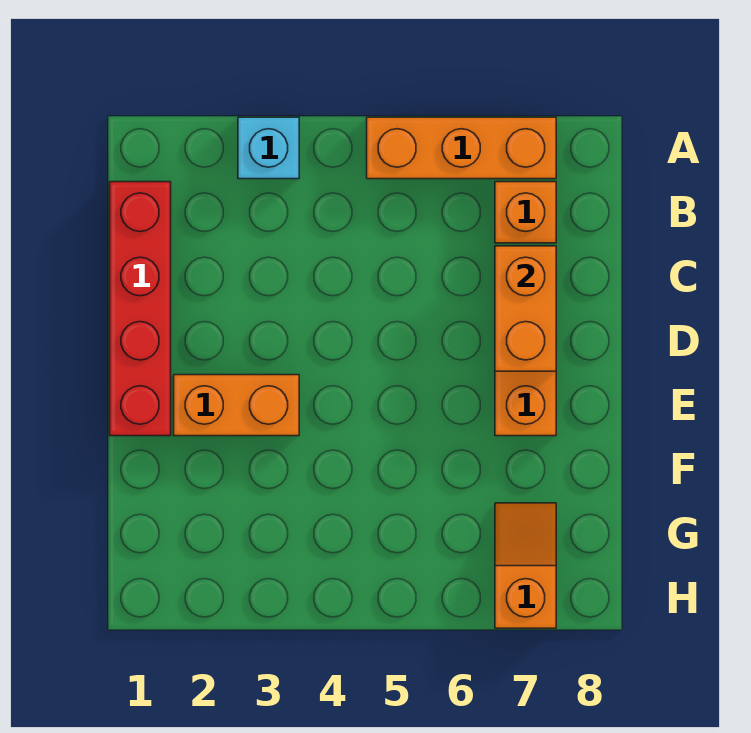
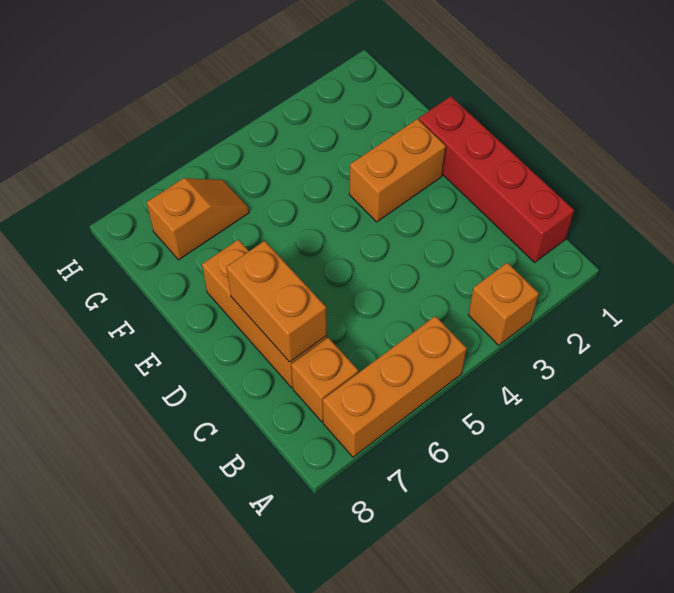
cyan brick A3 level 1 -> orange brick A3 level 1
orange slope G7:H7 level 1 top H -> orange slope G6:G7 level 1 top 7

